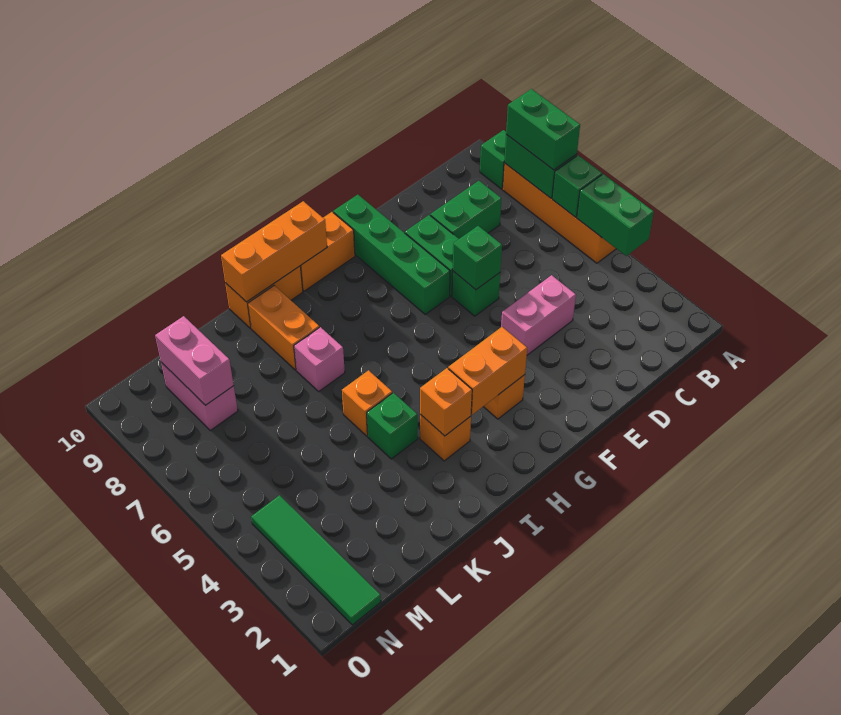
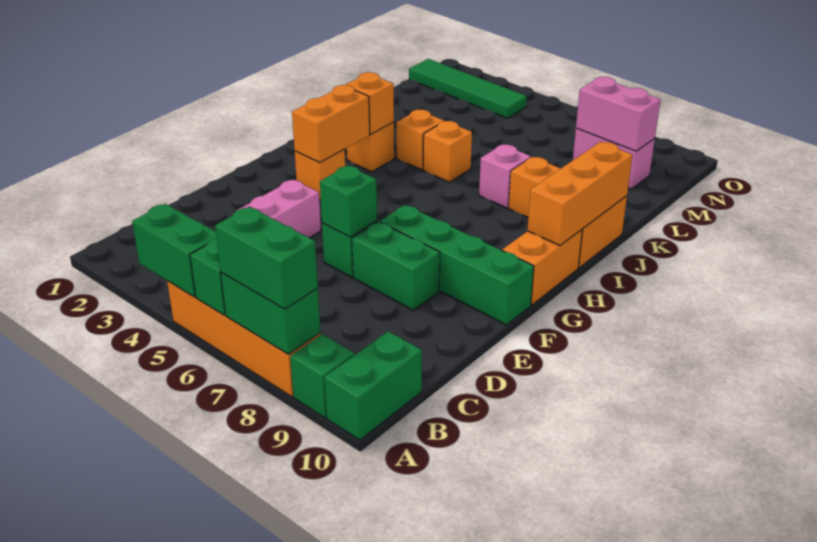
green brick C8:D8 level 1 -> green brick A10:B10 level 1
green brick J4 level 1 -> orange brick J4 level 1

